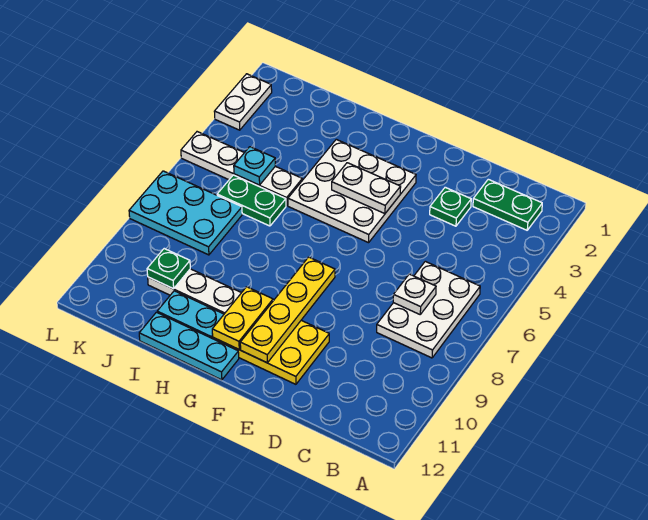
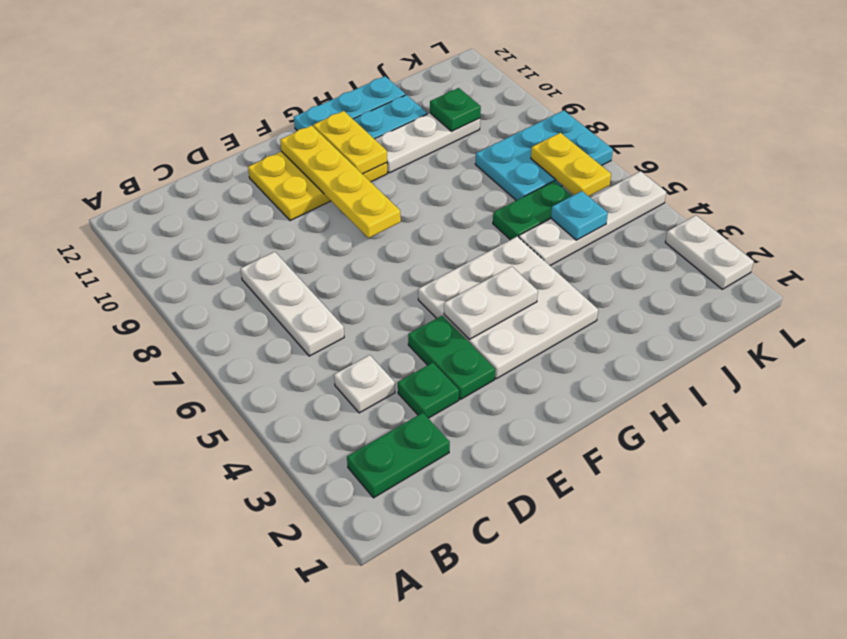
white plate B6:C8 level 1 -> white plate C6:C8 level 1
white plate C7 level 2 -> white plate C4 level 1
none -> green plate E3:E4 level 1
none -> yellow plate K6:K7 level 2

